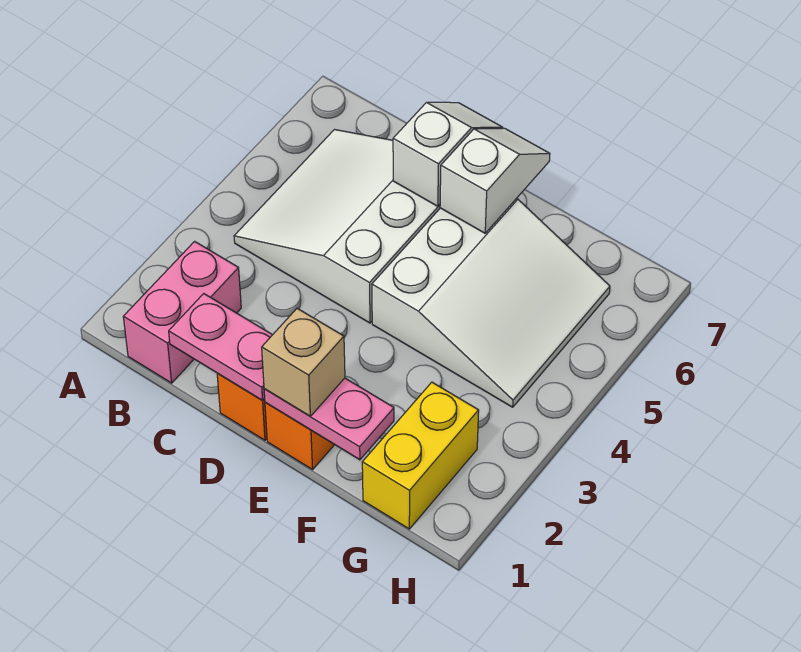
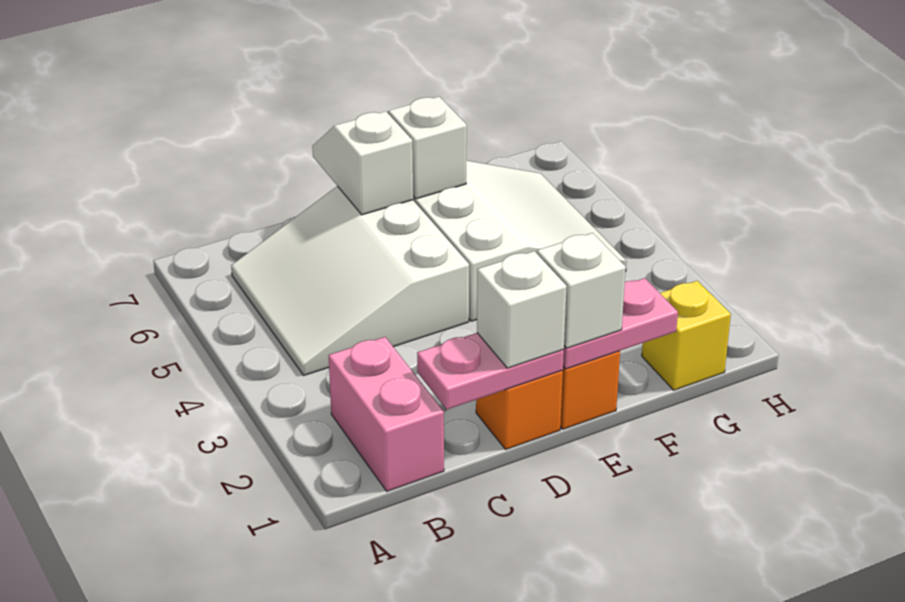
none -> white brick D1 level 3
tan brick E1 level 3 -> white brick E1 level 3
yellow brick G1:G2 level 1 -> yellow brick G1 level 1

